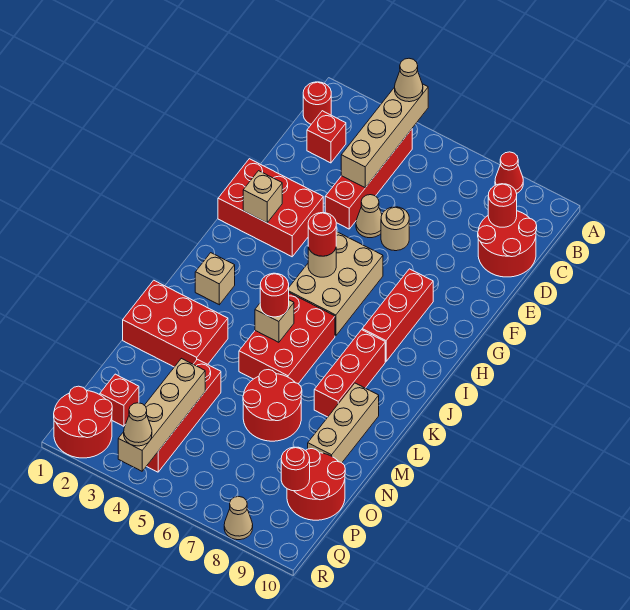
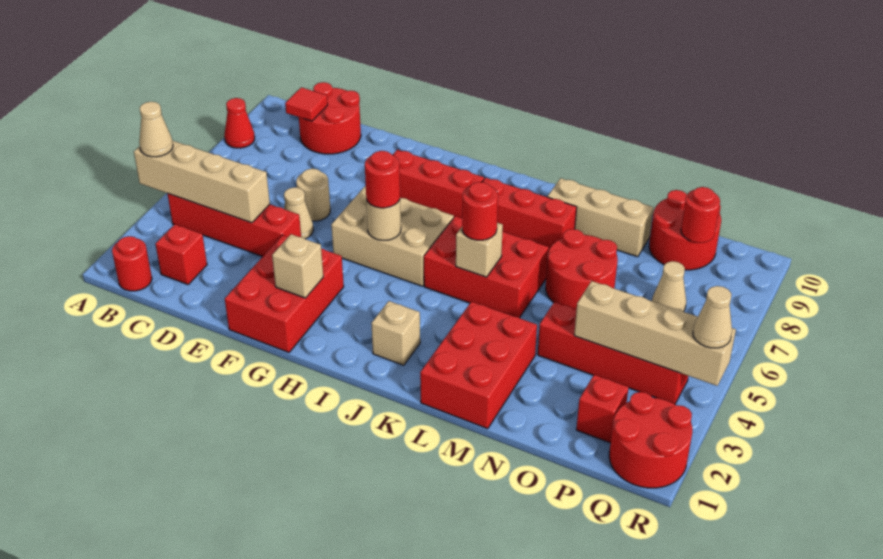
red round brick C9 level 2 -> red tile C9 level 2
tan cone R8 level 1 -> tan cone P7 level 1

